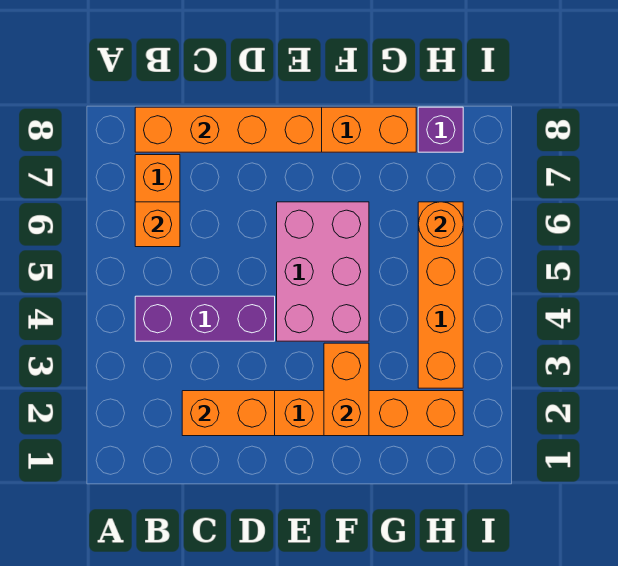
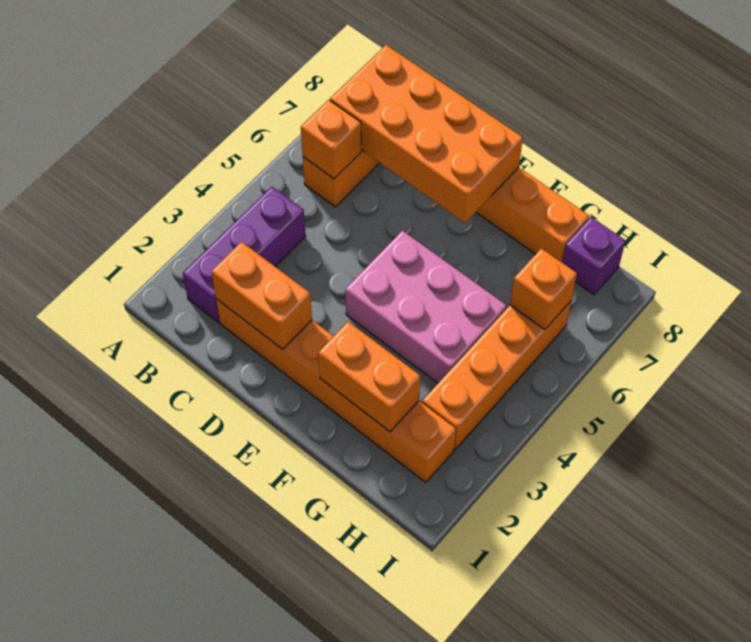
purple brick B4:D4 level 1 -> purple brick B2:B4 level 1
orange brick B8:E8 level 2 -> orange brick B7:E8 level 2
pink brick E4:F6 level 1 -> pink brick E4:G5 level 1
orange brick F2:F3 level 2 -> orange brick F2:G2 level 2
orange round brick H6 level 2 -> orange brick H6 level 2

